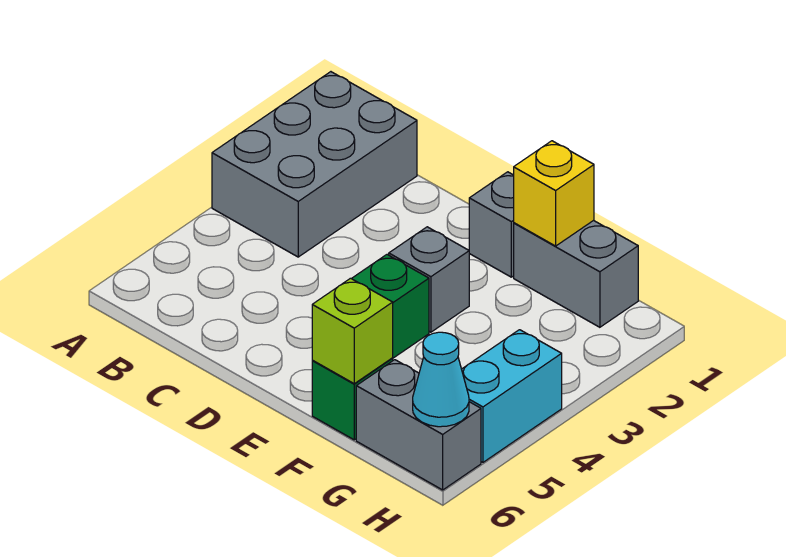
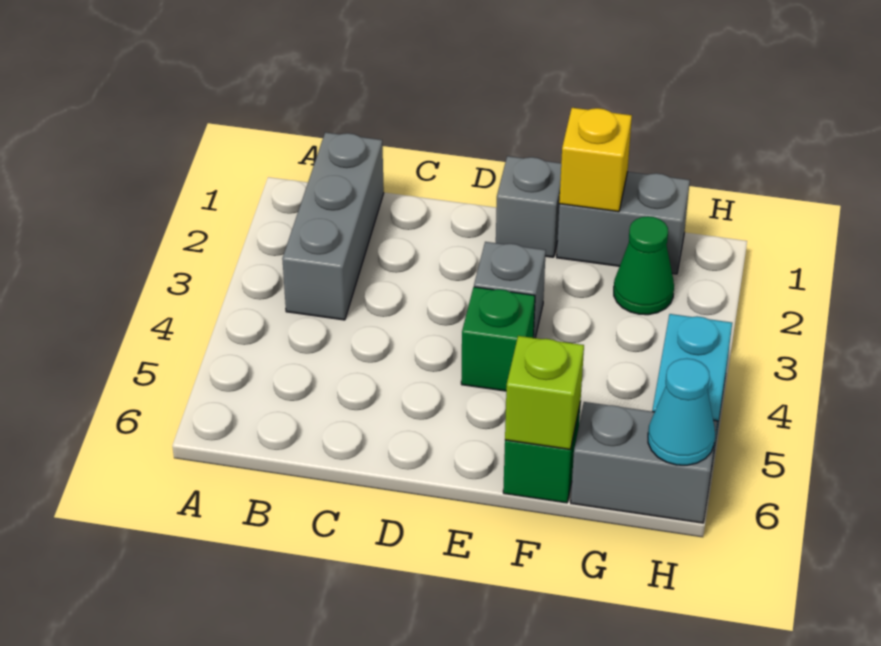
grey brick A1:B3 level 1 -> grey brick B1:B3 level 1
none -> green cone G2 level 1

